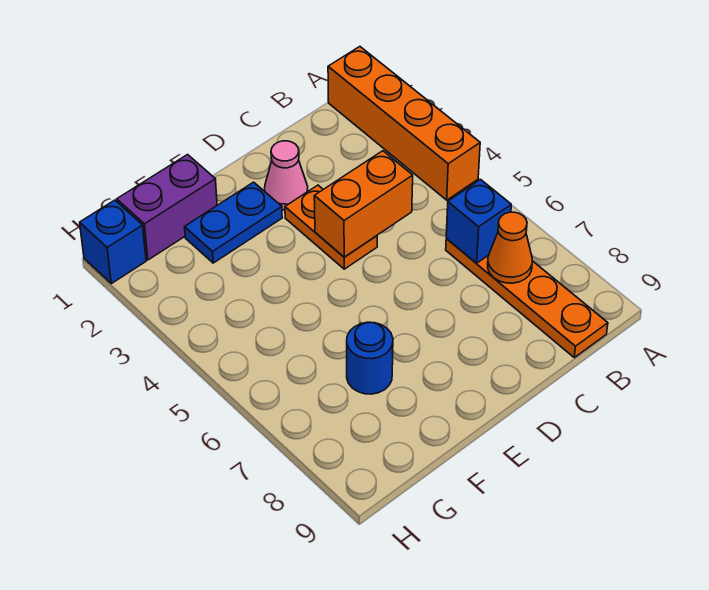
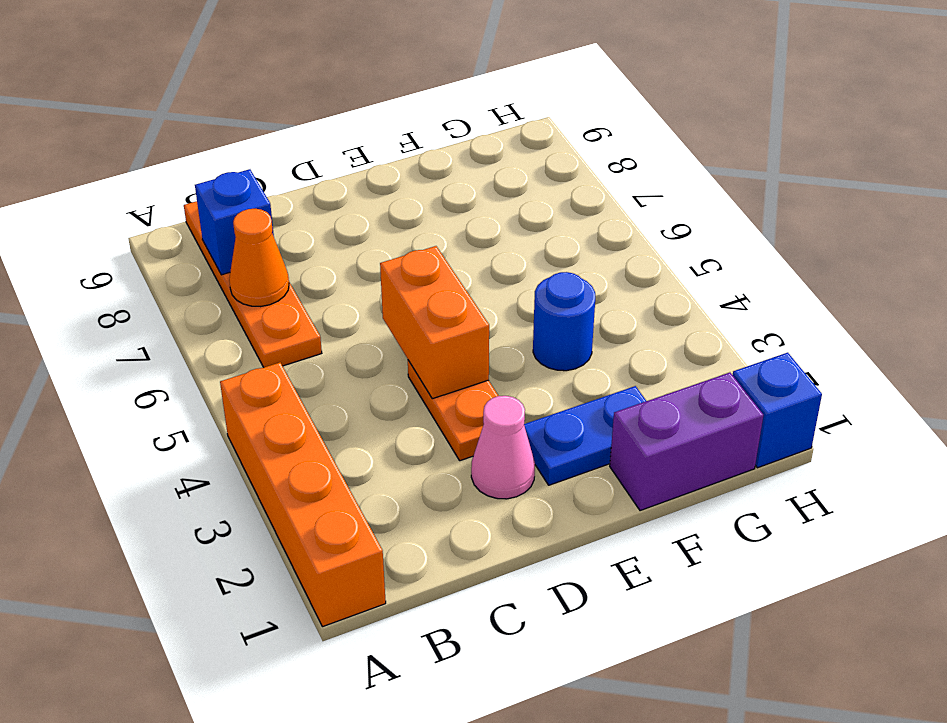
blue brick B6 level 2 -> blue brick B8 level 2
orange brick C4:D4 level 2 -> orange brick D4:D5 level 2
blue round brick F7 level 1 -> blue round brick F4 level 1

